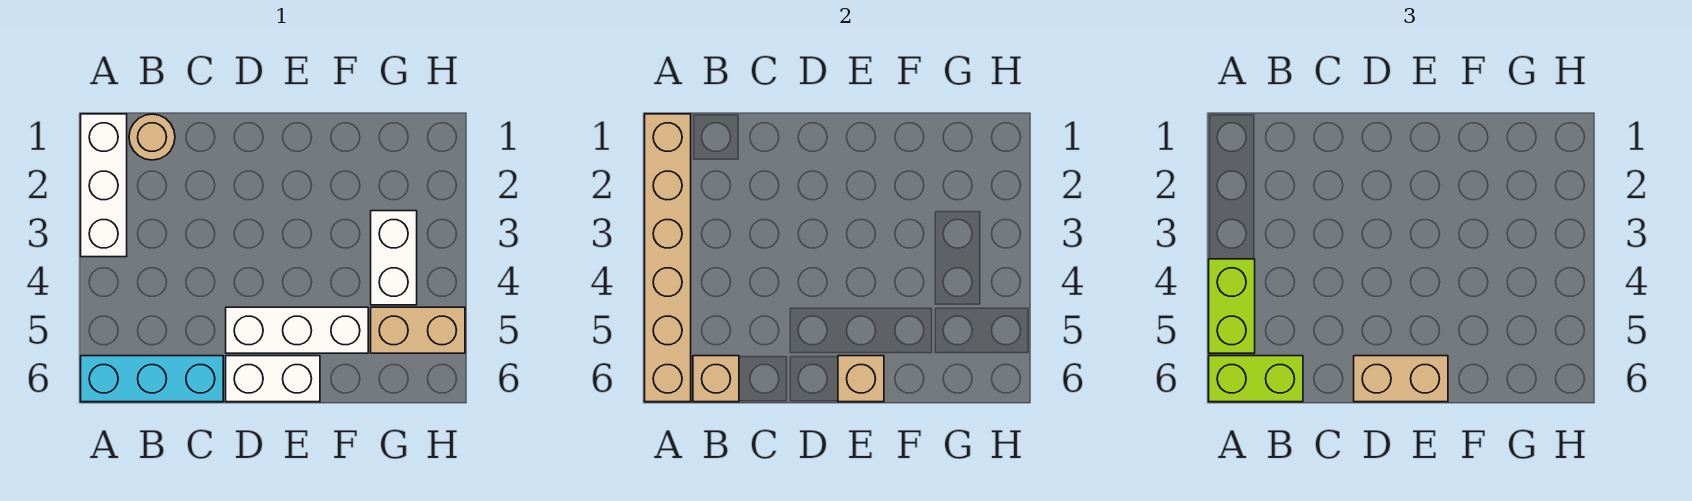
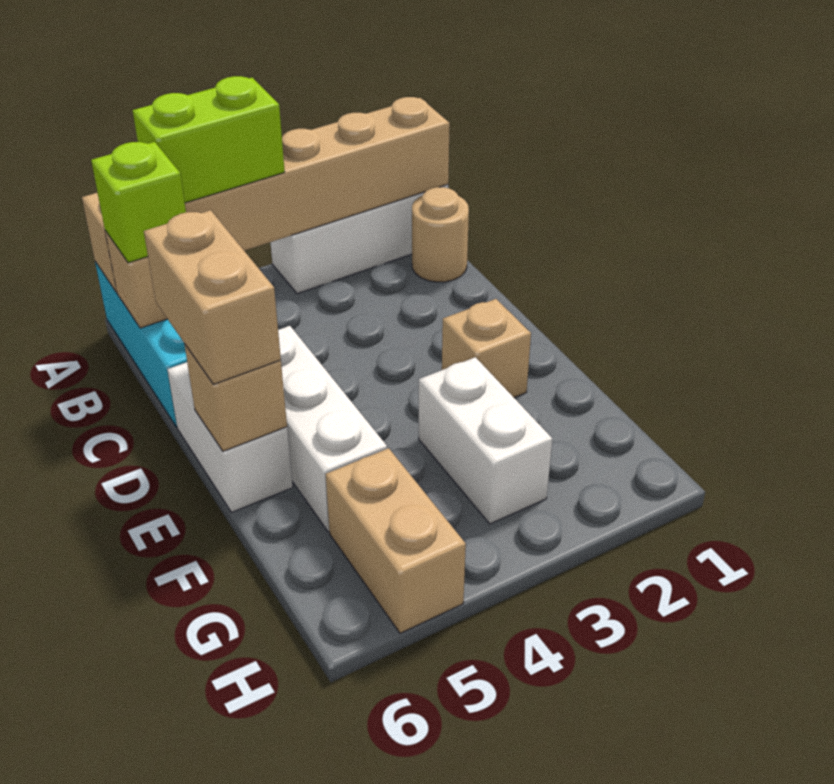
lime brick A6:B6 level 3 -> lime brick B6 level 3
none -> tan brick E2 level 1
white brick G3:G4 level 1 -> white brick F3:G3 level 1

